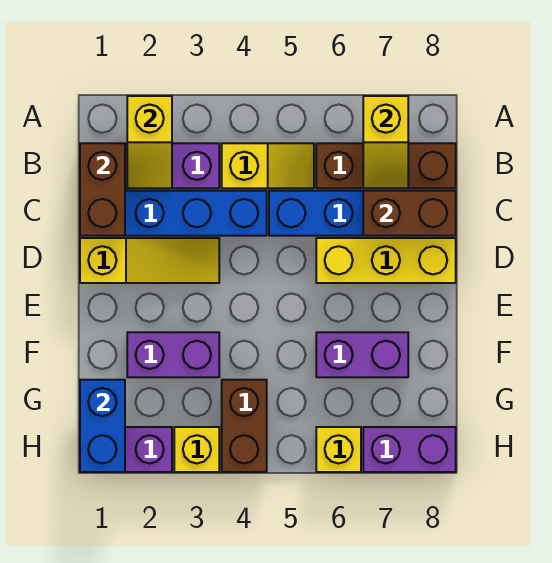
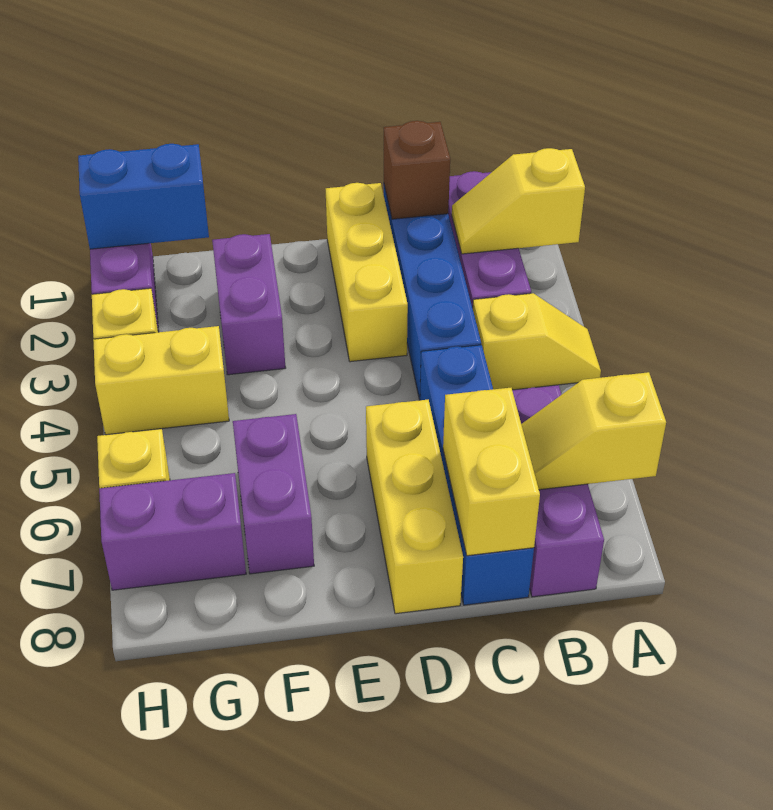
brown brick B1:C1 level 2 -> brown brick C1 level 2
yellow slope B4:B5 level 1 top 4 -> yellow slope A4:B4 level 1 top B
brown brick B6:B8 level 1 -> purple brick B6:B8 level 1
brown brick C7:C8 level 2 -> yellow brick C7:C8 level 2
yellow slope D1:D3 level 1 top 1 -> yellow brick D1:D3 level 1
brown brick G4:H4 level 1 -> yellow brick G4:H4 level 1
purple brick H7:H8 level 1 -> purple brick G7:H7 level 1

